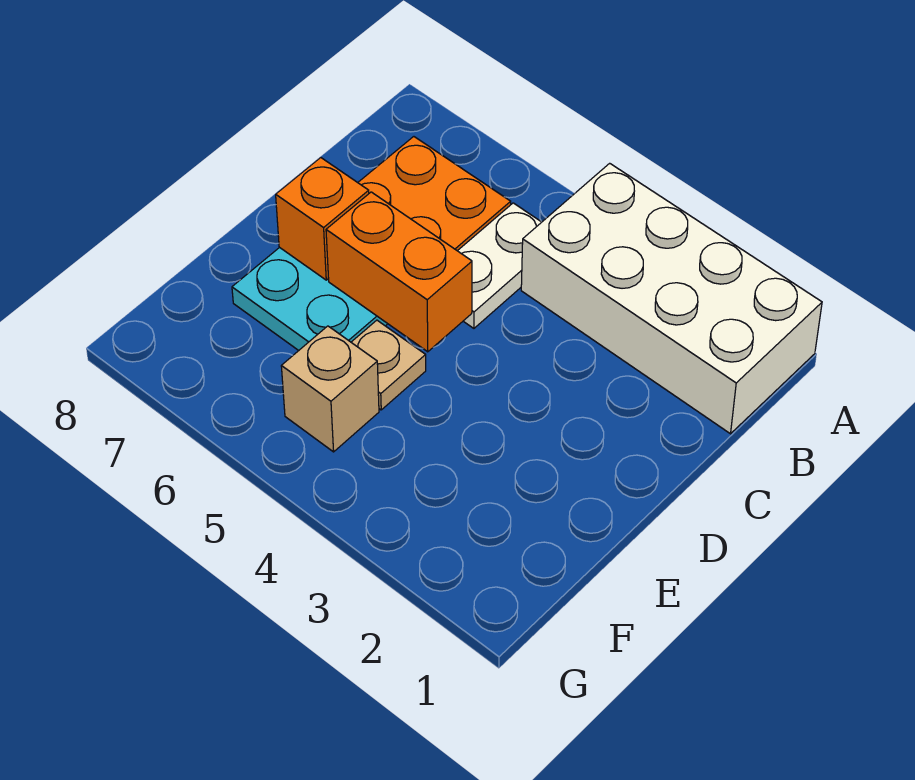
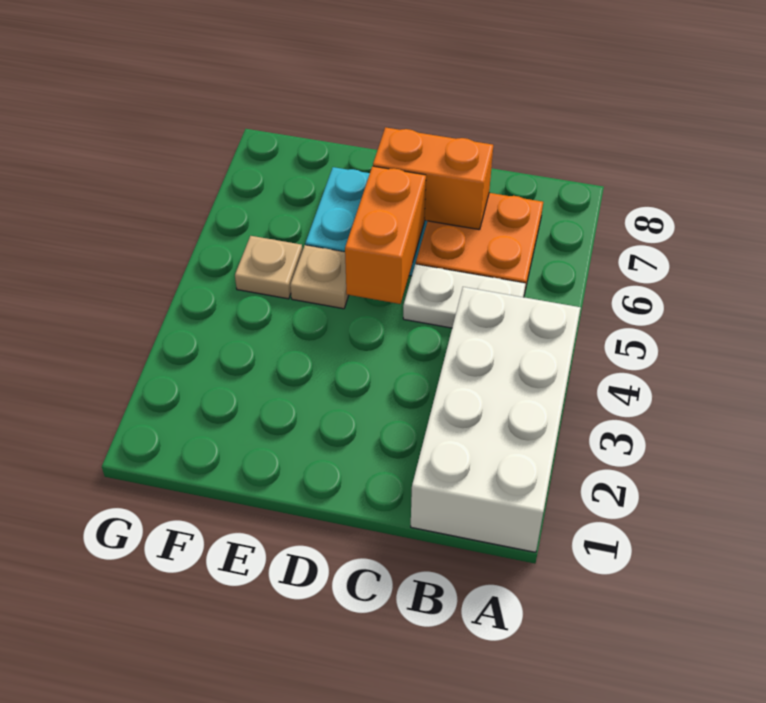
orange brick D7 level 2 -> orange brick C7:D7 level 2
tan brick F5 level 1 -> tan plate F5 level 1

